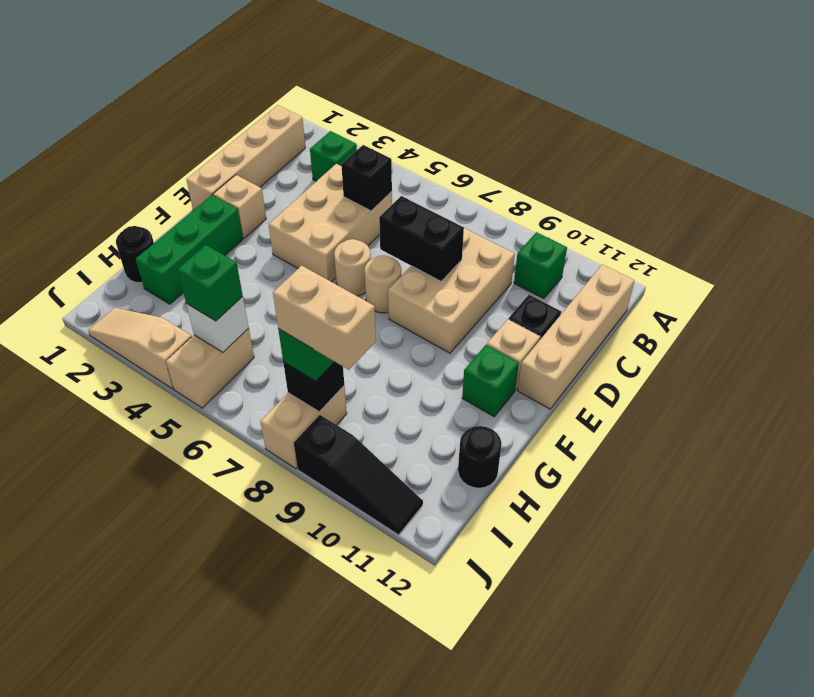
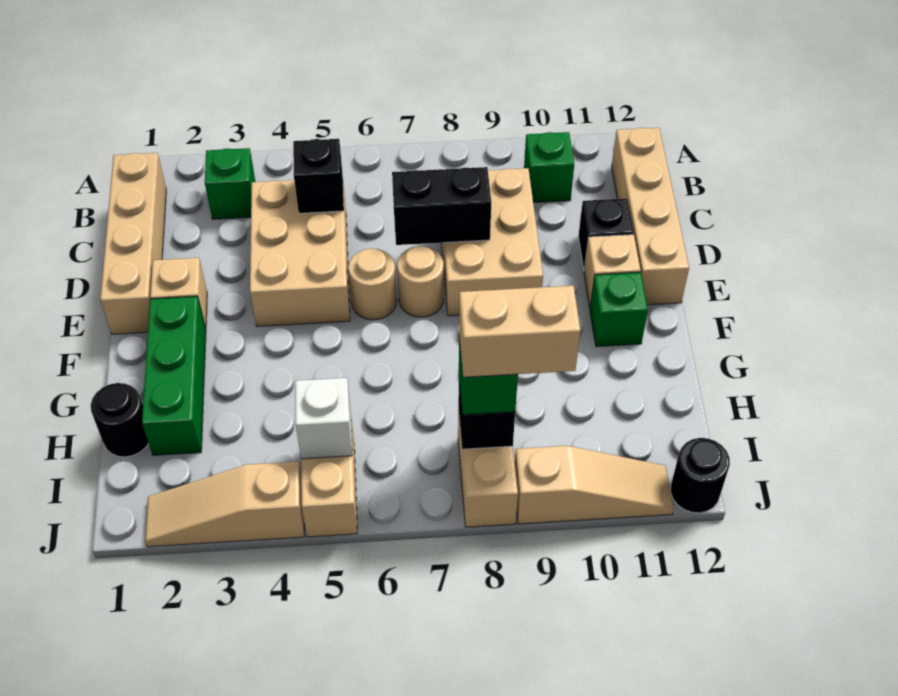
black round brick H12 level 1 -> black round brick J12 level 1
green brick I5 level 3 -> none
black slope J9:J11 level 1 top 9 -> tan slope J9:J11 level 1 top 9

